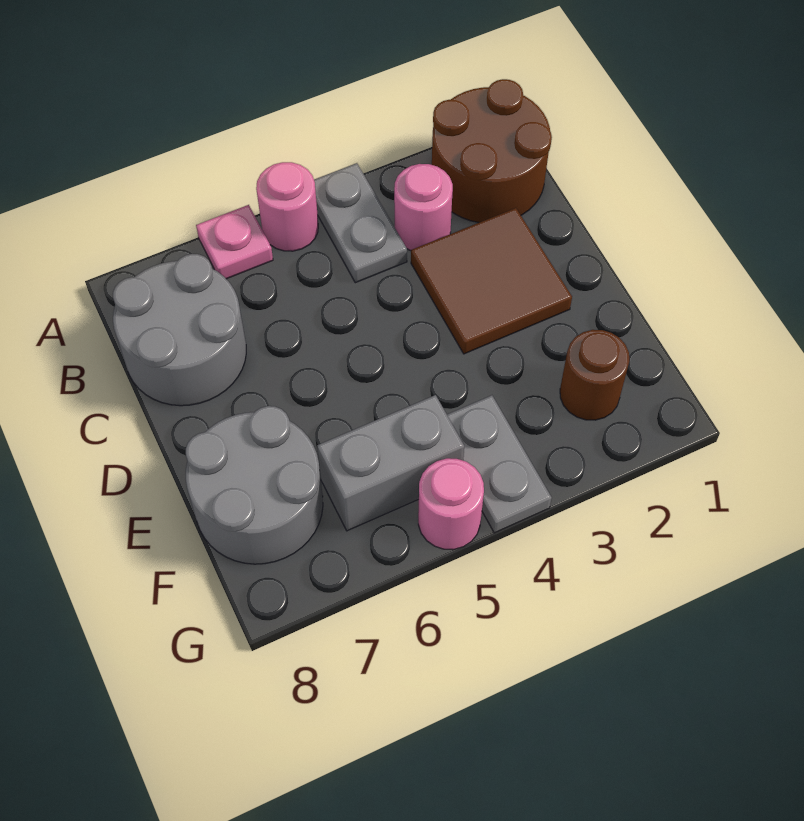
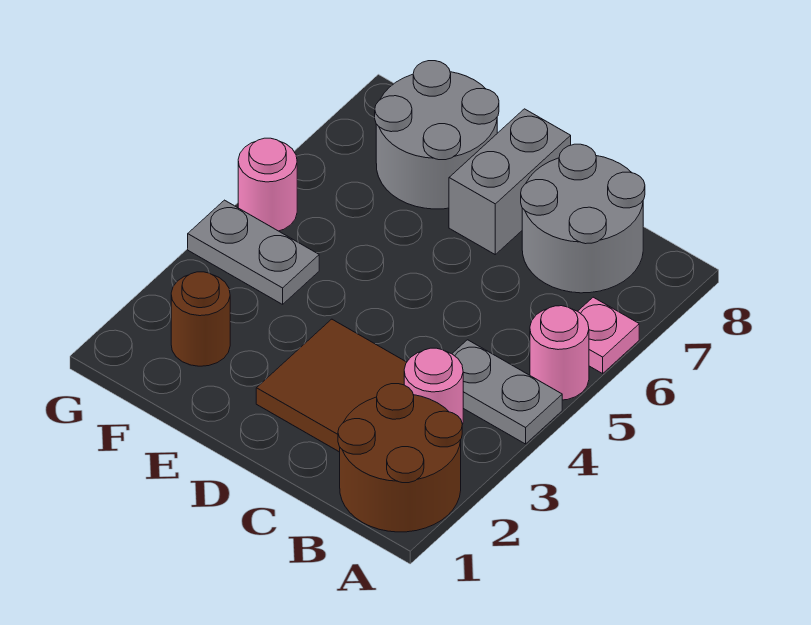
grey brick F5:F6 level 1 -> grey brick D7:D8 level 1

